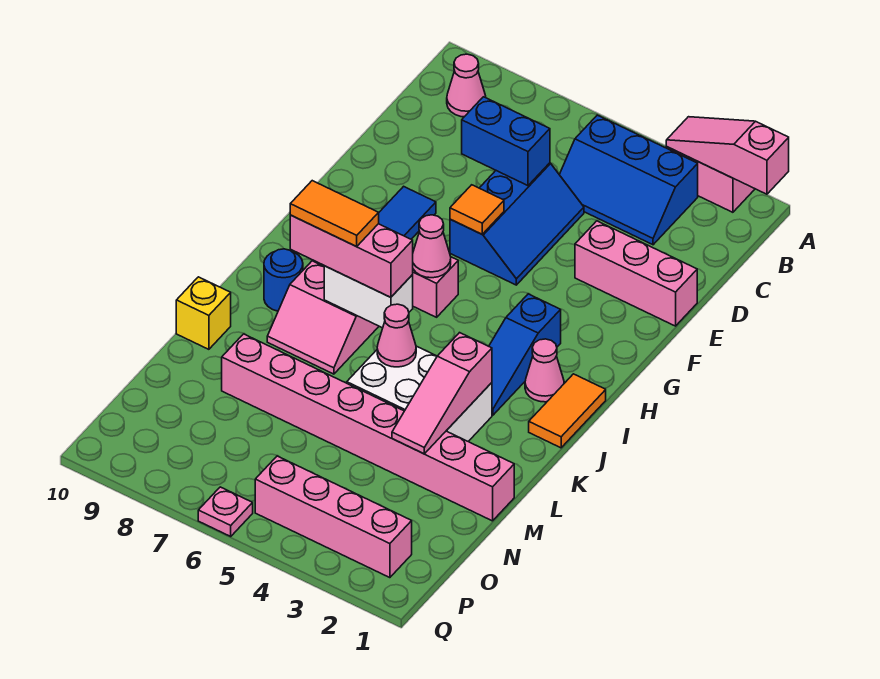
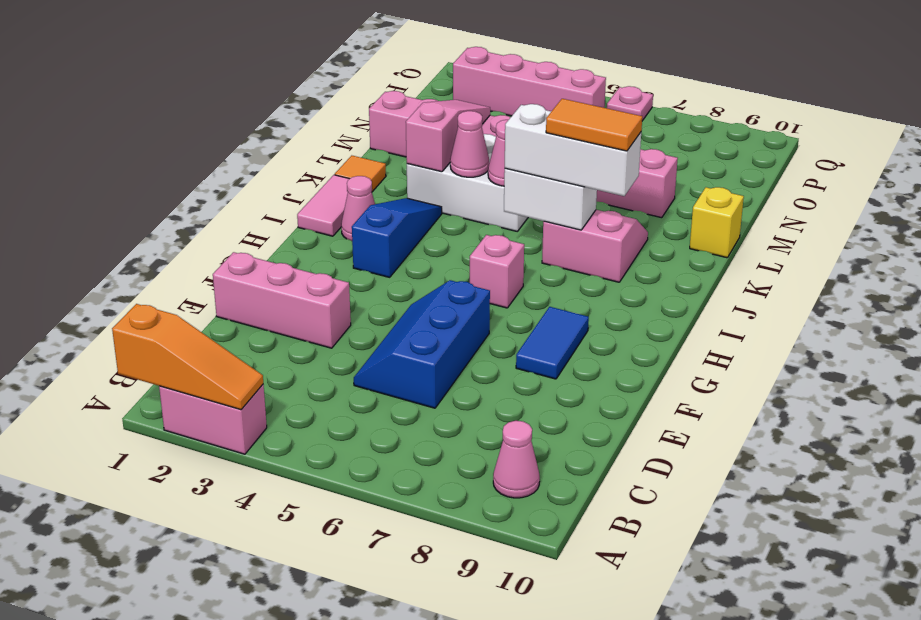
pink slope A1:A3 level 2 top 1 -> orange slope A1:A3 level 2 top 1
blue slope B3:C5 level 1 top B -> none
blue brick D6:D7 level 2 -> none
orange tile F6 level 2 -> orange tile K1 level 1
pink cone H6 level 2 -> pink cone K4 level 2
orange tile I1:J1 level 1 -> pink tile I1:J1 level 1
pink brick J6:J8 level 3 -> white brick J6:J8 level 3
blue round brick J9 level 1 -> none

